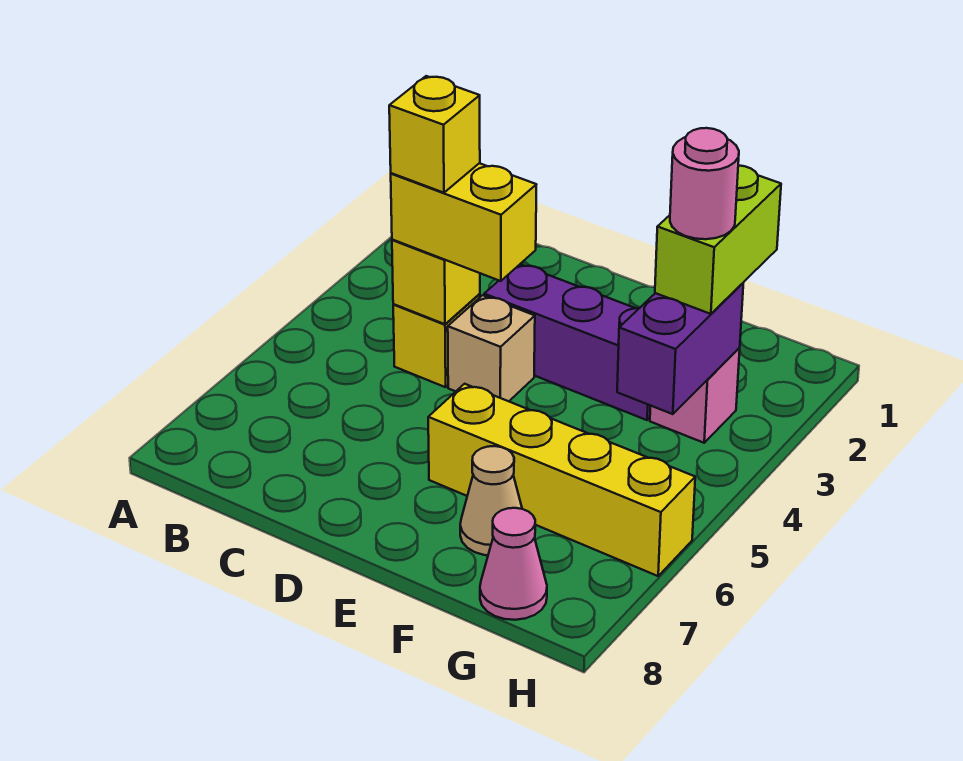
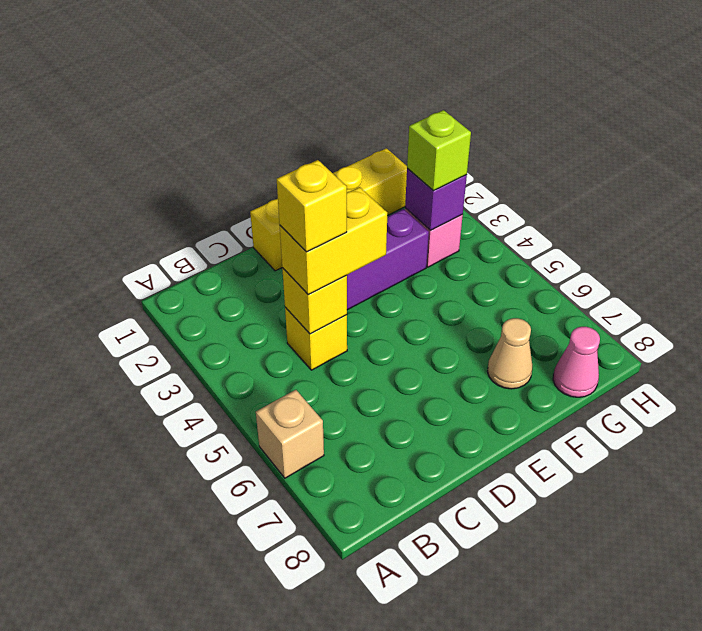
tan brick D4 level 1 -> tan brick A6 level 1
yellow brick E6:H6 level 1 -> yellow brick D1:G1 level 1
lime brick G2:G3 level 3 -> lime brick G3 level 3
purple brick G3:G4 level 2 -> purple brick G3 level 2
pink round brick G3 level 4 -> none

